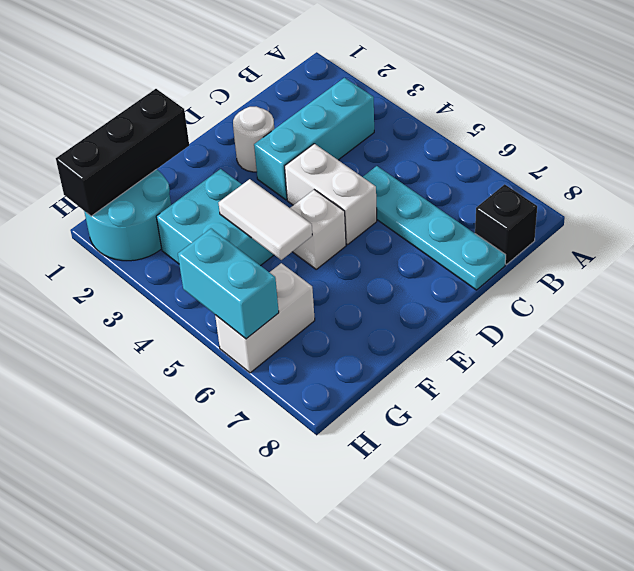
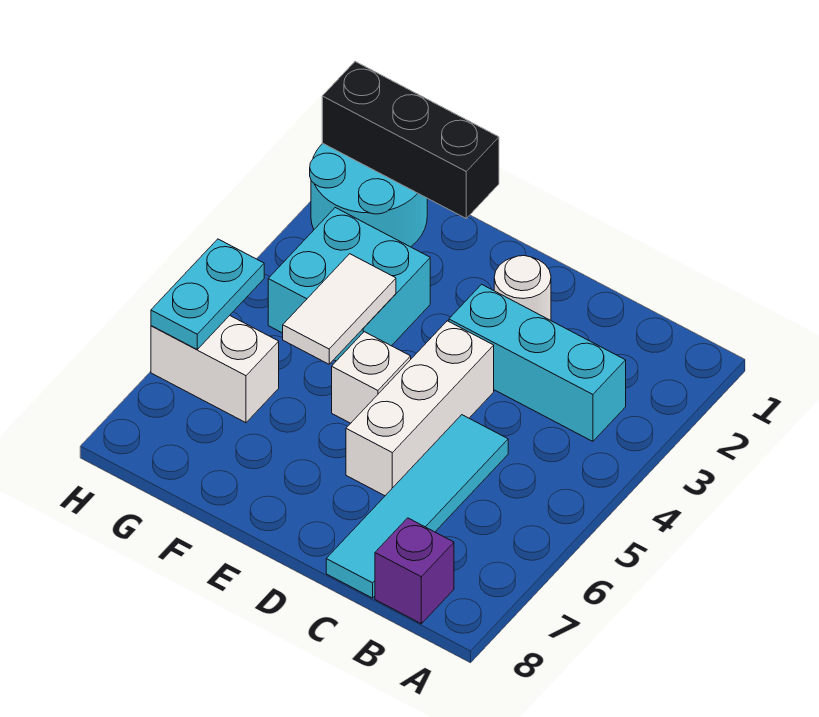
black brick B8 level 1 -> purple brick B8 level 1
cyan plate C5:C8 level 1 -> cyan tile C5:C8 level 1
white brick D4:D5 level 1 -> white brick D4:D6 level 1
cyan brick H5:H6 level 2 -> cyan plate H5:H6 level 2

